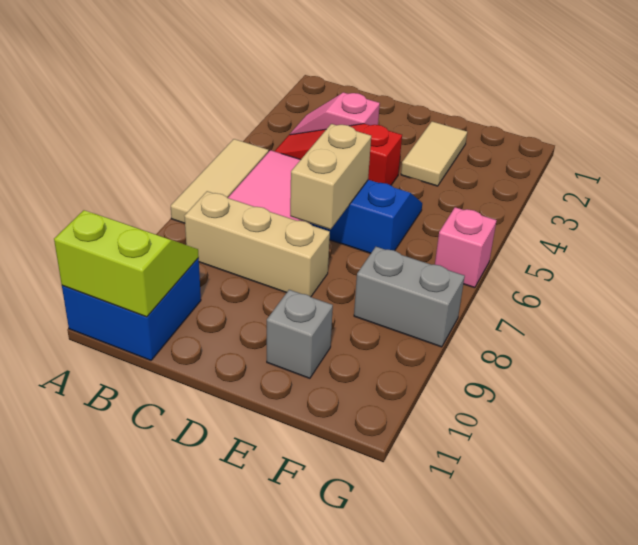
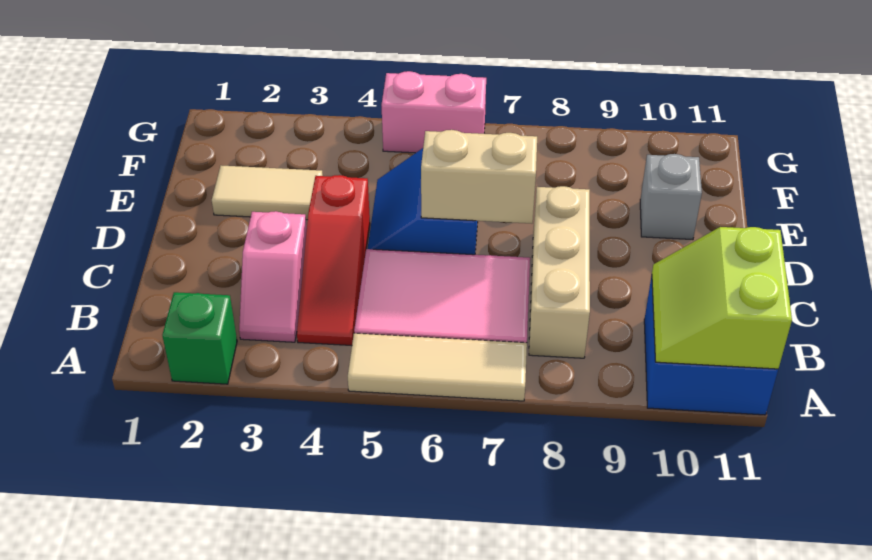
none -> green brick A2 level 1
grey brick F8:G8 level 1 -> none
pink brick G6 level 1 -> pink brick G5:G6 level 1

